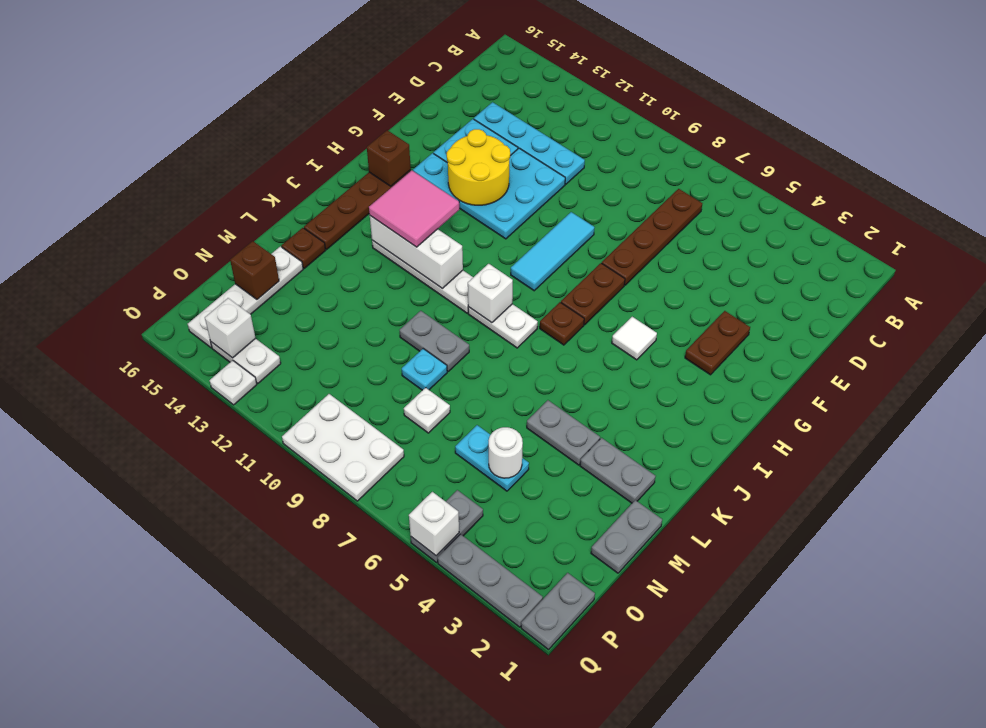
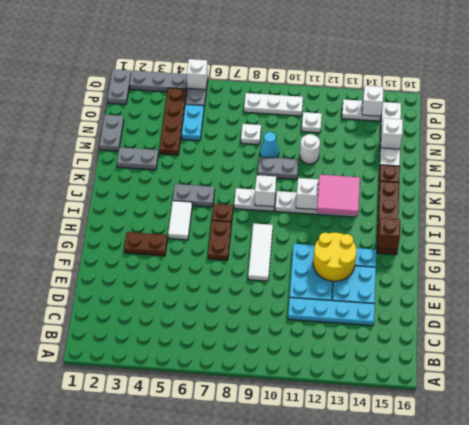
brown plate C7:F7 level 1 -> brown plate M4:P4 level 1
brown plate F3:G3 level 1 -> brown plate G3:G4 level 1
cyan tile F9:H9 level 1 -> white tile F9:H9 level 1
white tile H5 level 1 -> white tile H5:I5 level 1
grey plate L4:L5 level 1 -> grey plate J5:J6 level 1
cyan plate M9 level 1 -> cyan cone M9 level 1
cyan plate N5:N6 level 1 -> cyan plate N5:O5 level 1
white round brick N5 level 2 -> white round brick M11 level 1
brown brick N15 level 2 -> white brick N15 level 2
white plate P8:Q10 level 1 -> white plate P8:P10 level 1
white plate Q13 level 1 -> white plate O11 level 1

